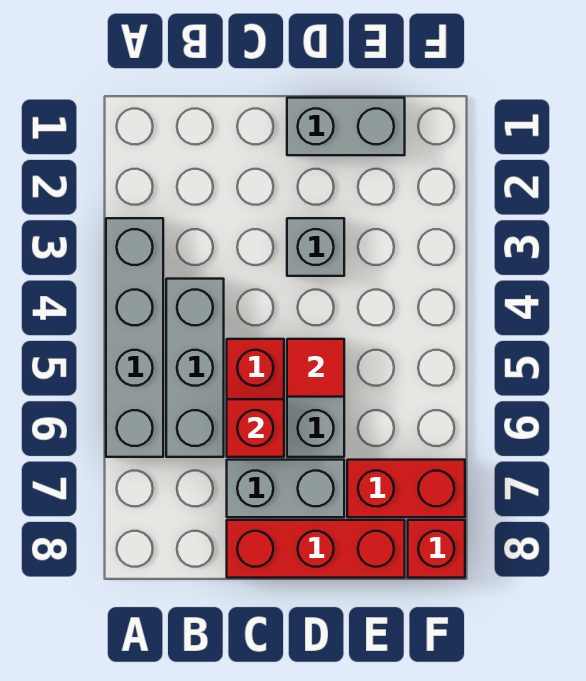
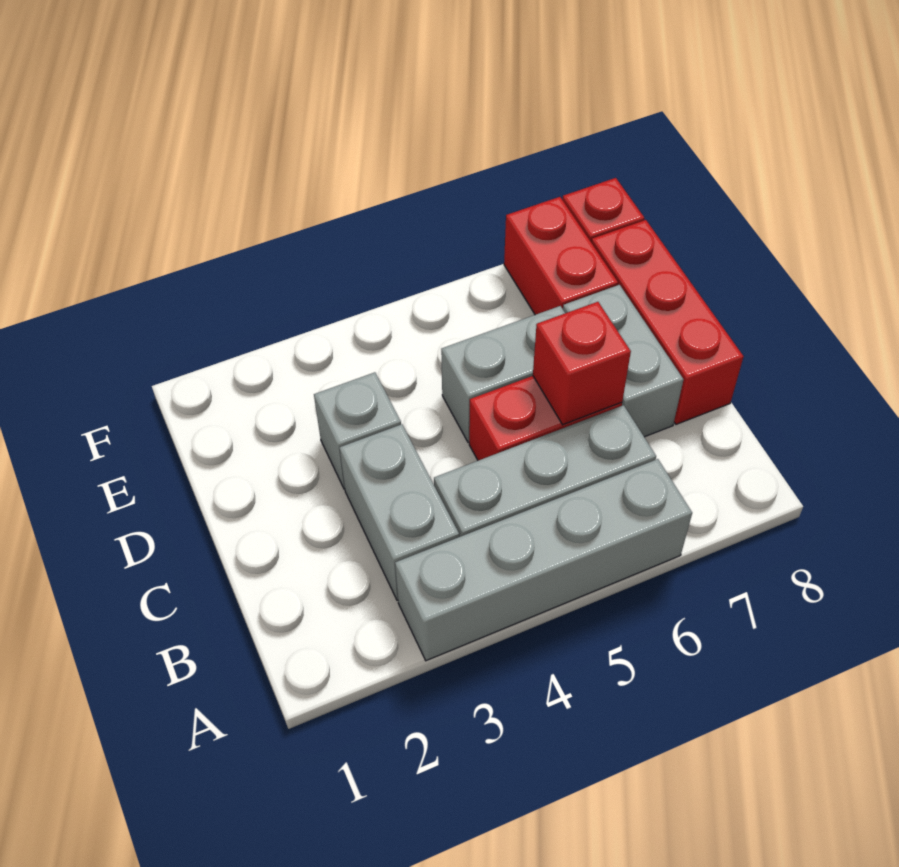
grey brick D1:E1 level 1 -> grey brick B3:C3 level 1
red tile D5 level 2 -> none

